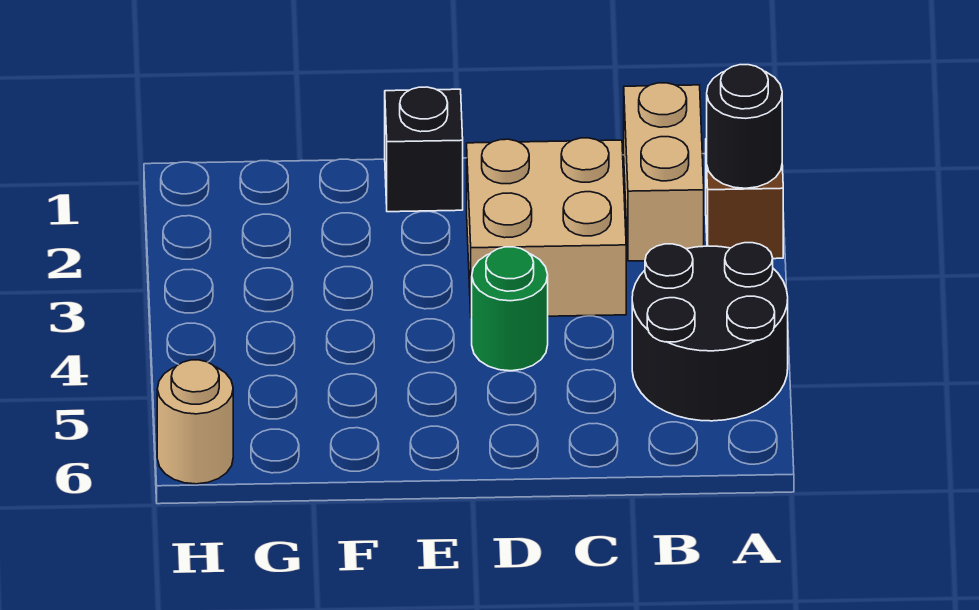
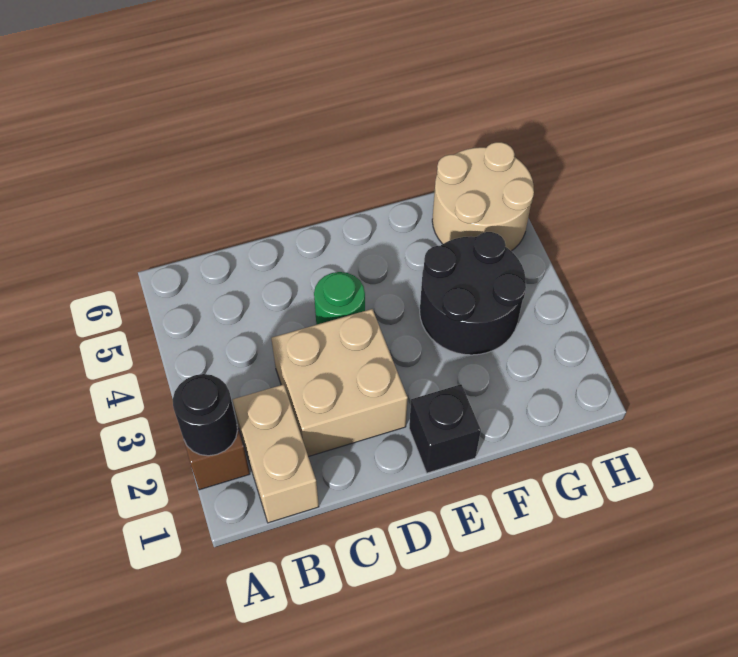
black round brick A4:B5 level 1 -> black round brick F3:G4 level 1
tan round brick H6 level 1 -> tan round brick G5:H6 level 1

